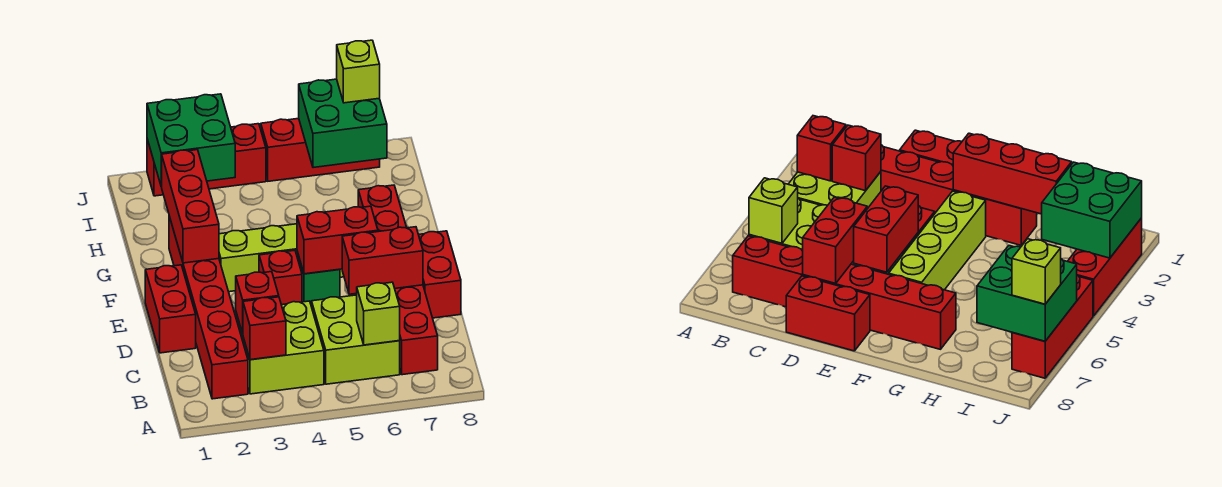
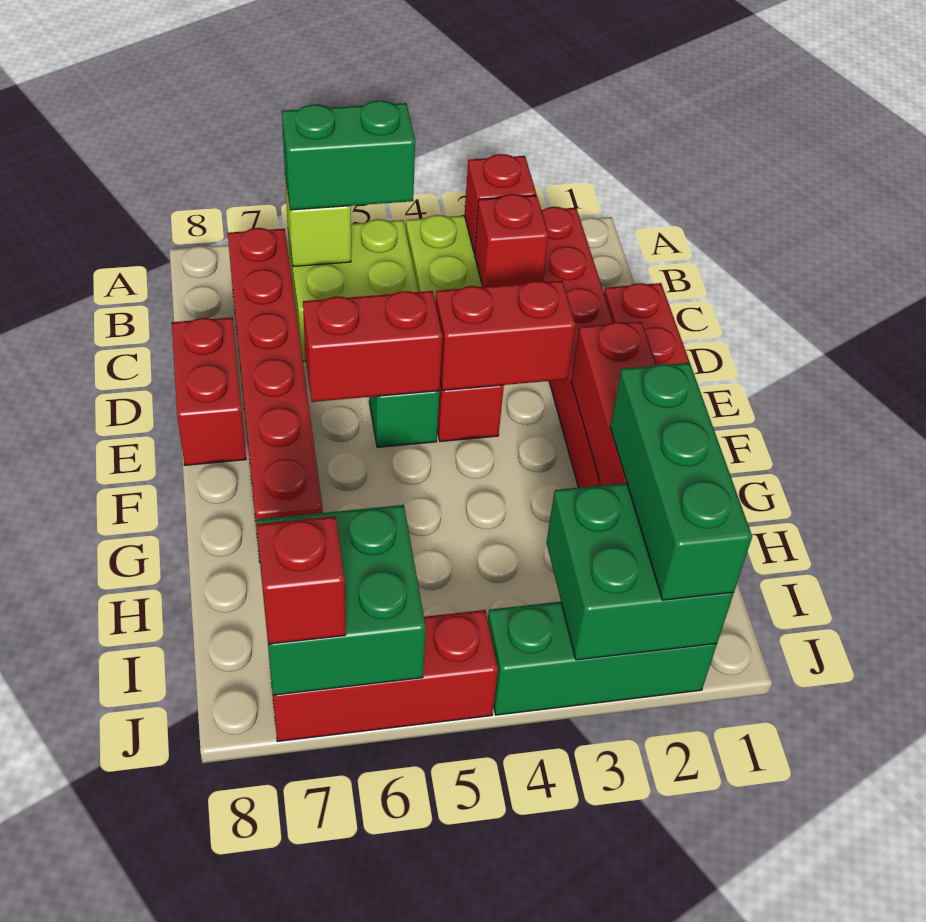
none -> green brick B5:B6 level 3
red brick D6:D7 level 2 -> red brick E3:E4 level 2
lime brick F3:F6 level 1 -> none
none -> green brick H2:J2 level 3
red brick J2:J4 level 1 -> green brick J2:J4 level 1
lime brick J7 level 3 -> red brick J7 level 3

